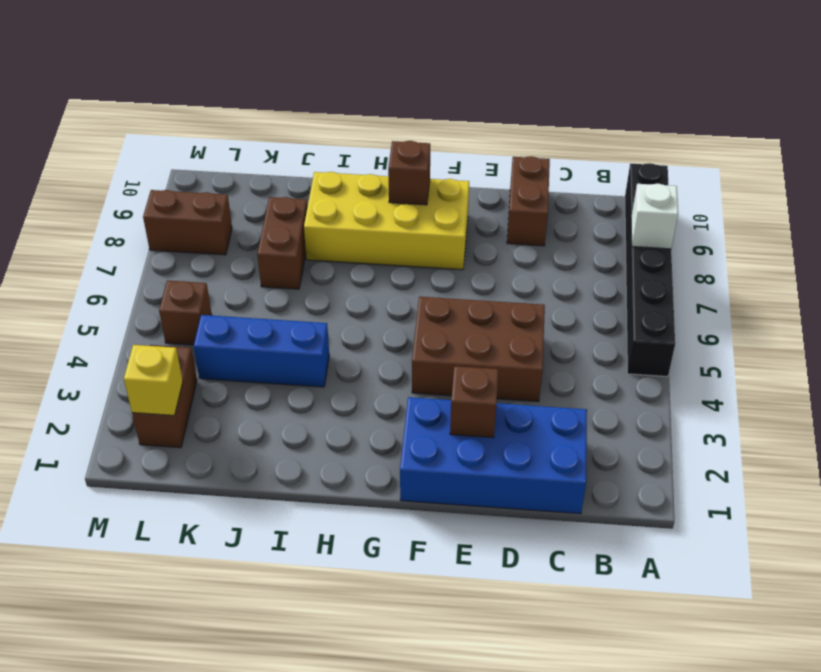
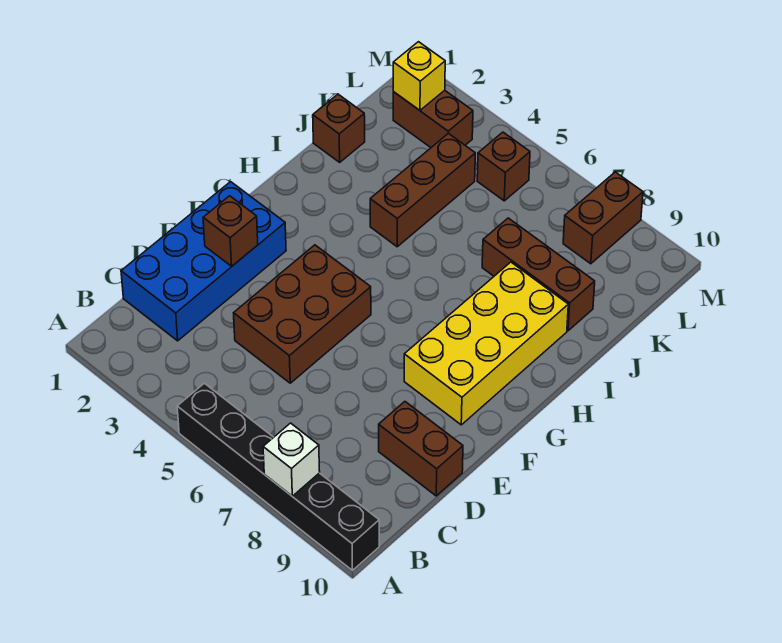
brown brick G9 level 2 -> brown brick J1 level 1
blue brick I4:K4 level 1 -> brown brick I4:K4 level 1
brown brick J7:J8 level 1 -> brown brick J7:J9 level 1

